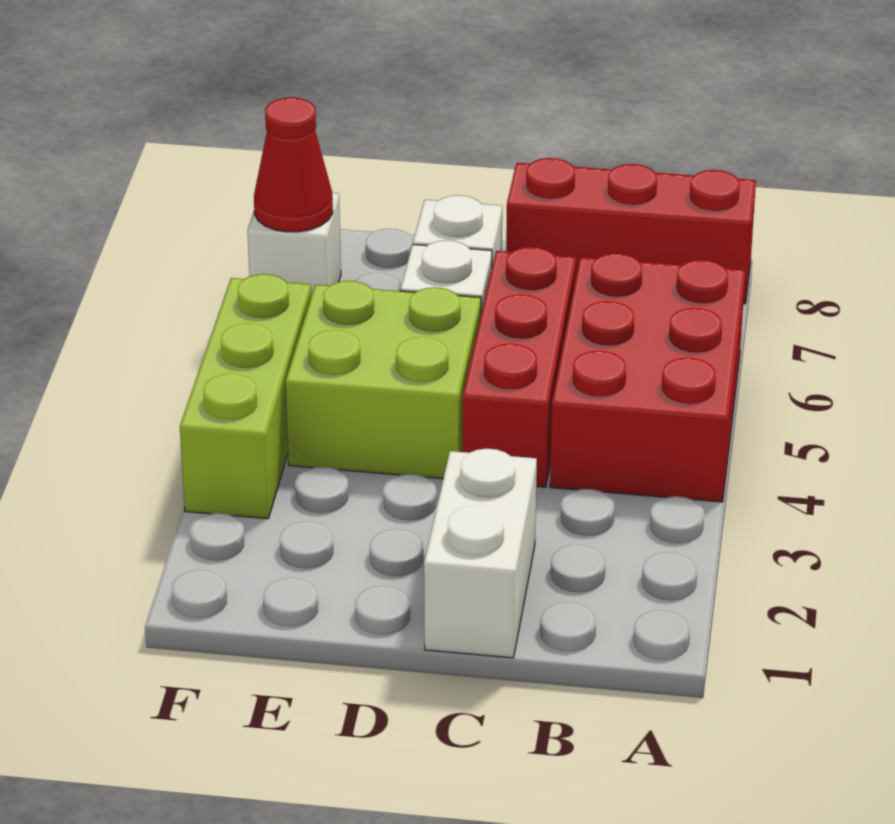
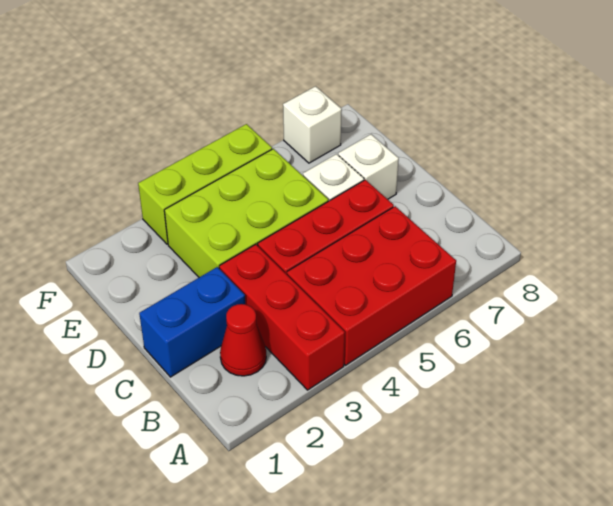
red brick A8:C8 level 1 -> red brick A3:C3 level 1
white brick C1:C2 level 1 -> blue brick C1:C2 level 1
lime brick D4:E5 level 1 -> lime brick D3:E5 level 1
red cone F7 level 2 -> red cone B2 level 1

